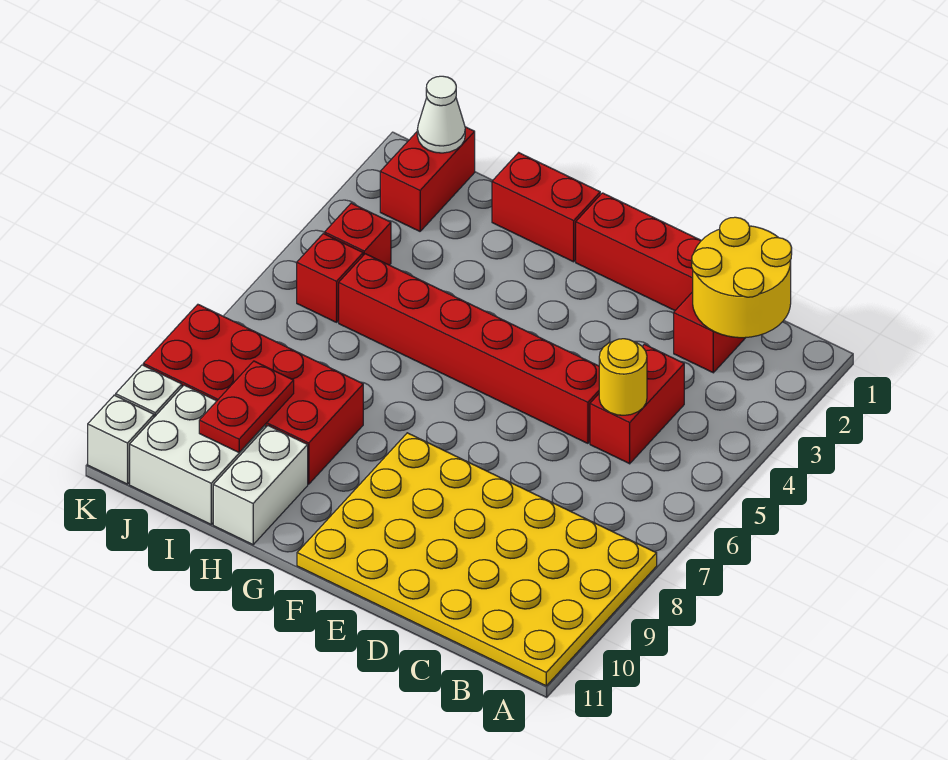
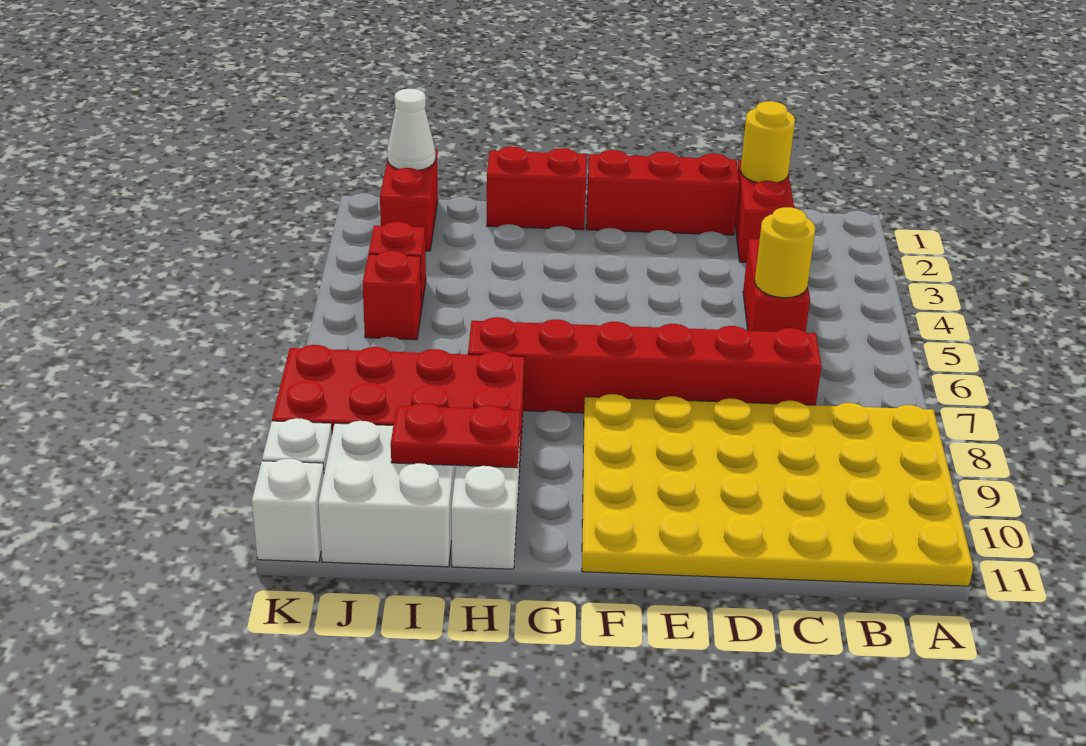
yellow round brick B1:C2 level 2 -> yellow round brick C1 level 2
red brick D5:I5 level 1 -> red brick C7:H7 level 1
red plate I9:I10 level 2 -> red plate H10:I10 level 2

